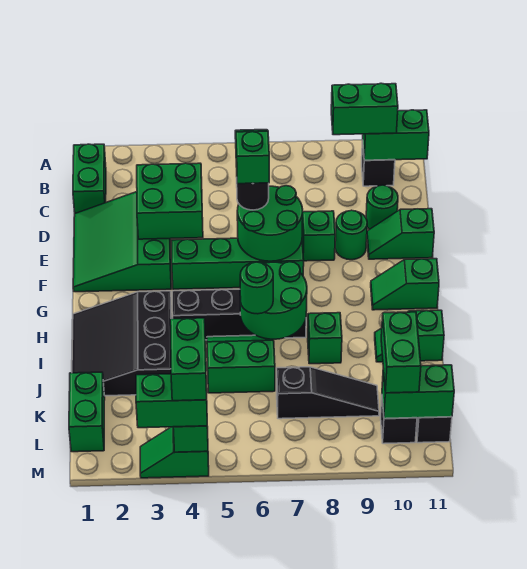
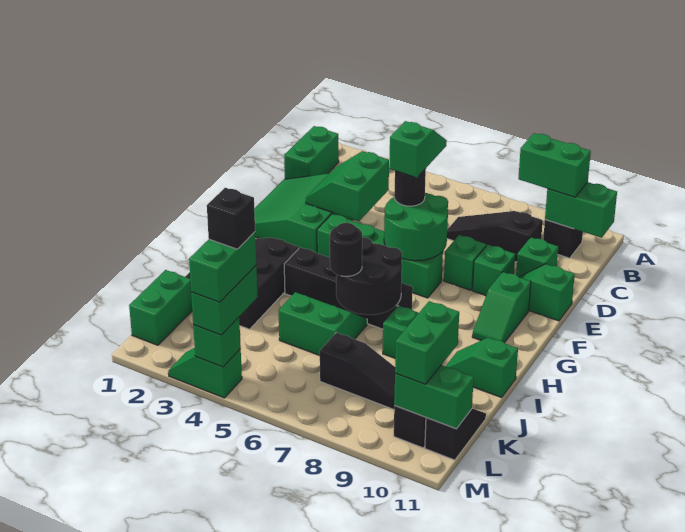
none -> black slope C7:C9 level 1 top 9
green brick D3:E4 level 2 -> green slope D3:E4 level 2 top 4
green round brick D10 level 1 -> green brick D10 level 1
green round brick E9 level 1 -> green brick E9 level 1
green slope G10:G11 level 1 top 11 -> green slope F10:G10 level 1 top F
green round brick H6:I7 level 2 -> black round brick H6:I7 level 2
green round brick I6 level 3 -> black round brick I6 level 3
none -> black brick L4 level 5
green brick M3:M4 level 3 -> green brick L4:M4 level 3

